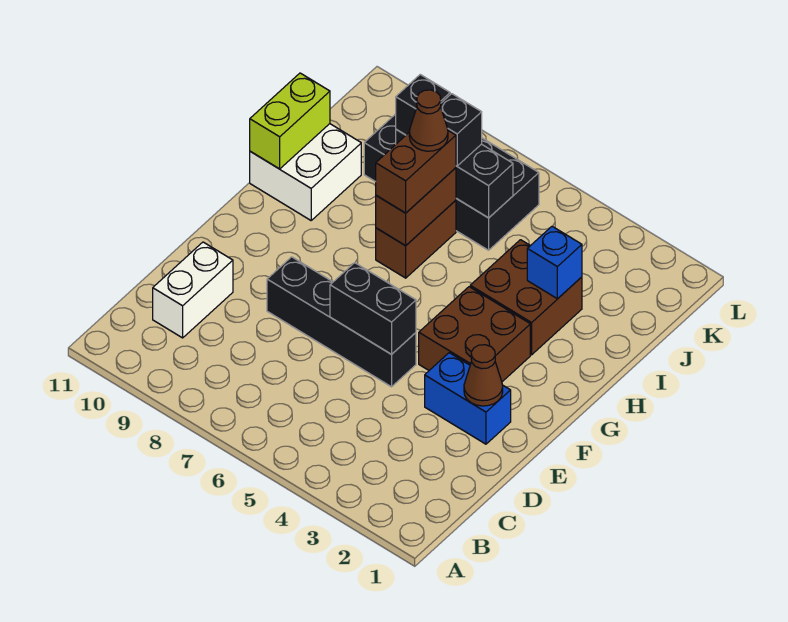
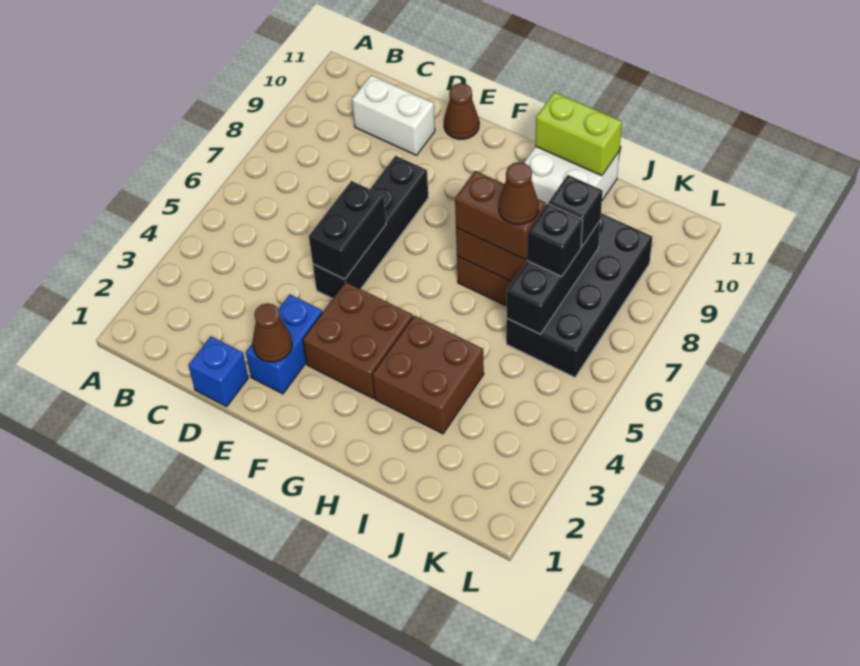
none -> brown cone E11 level 1
blue brick I3 level 2 -> blue brick D1 level 1

